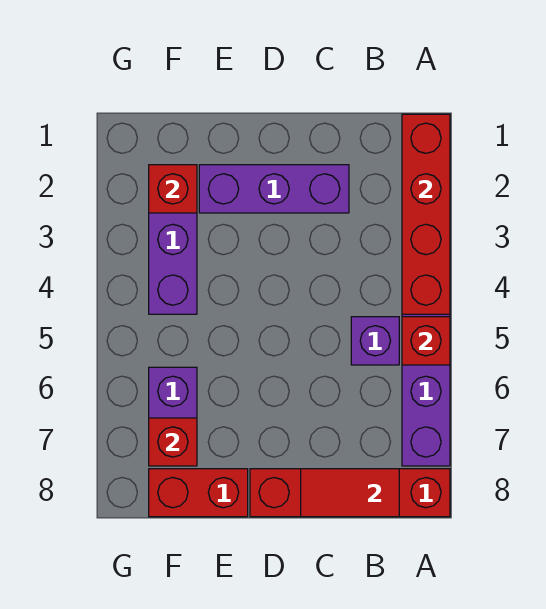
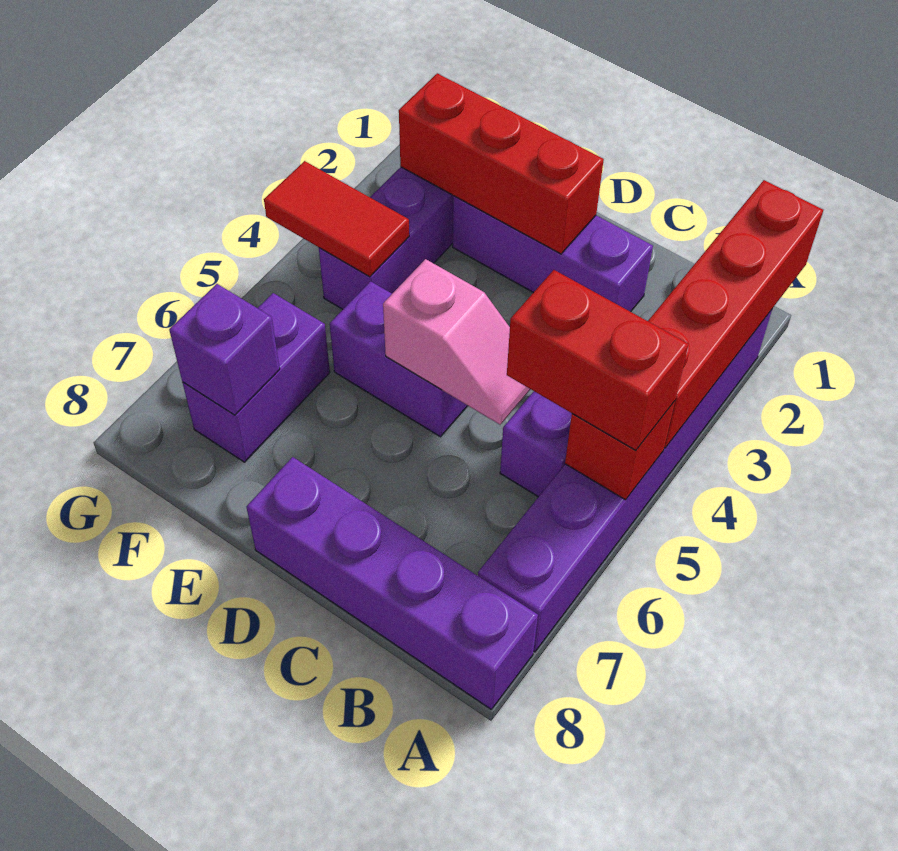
red brick A8:D8 level 1 -> purple brick A8:D8 level 1
red tile B8:C8 level 2 -> red tile F4:G4 level 2
none -> pink slope C5:D5 level 2 top D
none -> purple brick D5:E5 level 1
red brick E8:F8 level 1 -> red brick A5:B5 level 3
red brick F2 level 2 -> red brick D2:F2 level 2
red brick F7 level 2 -> purple brick F7 level 2

